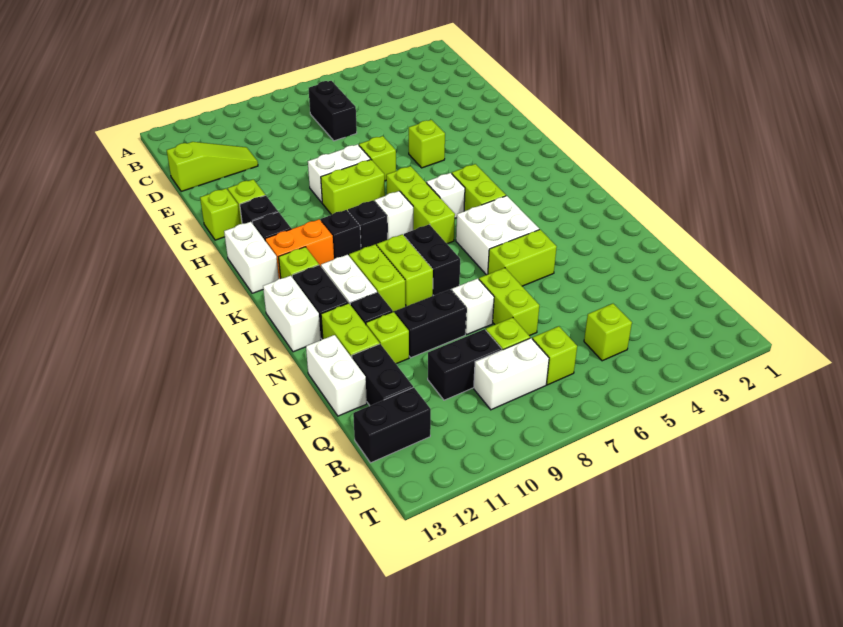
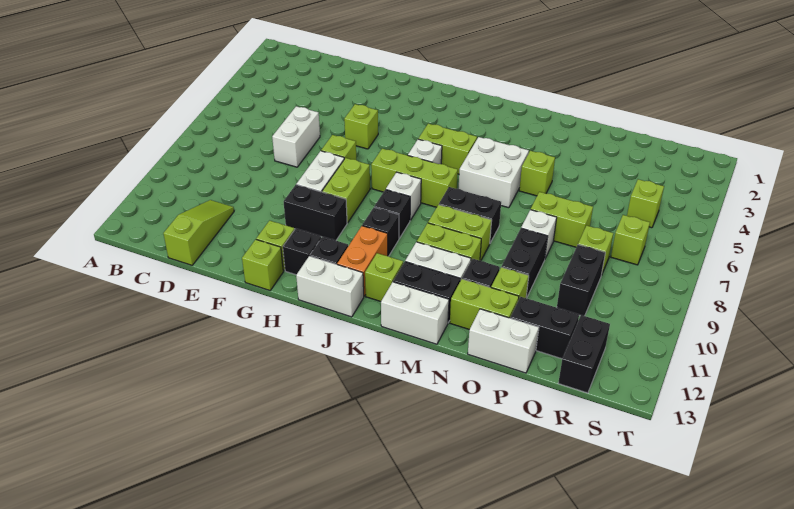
black brick C7:D7 level 1 -> black brick G10:H10 level 1
lime brick N5:N6 level 1 -> lime brick N5 level 1
white brick R8:R9 level 1 -> white brick E6:E7 level 1

